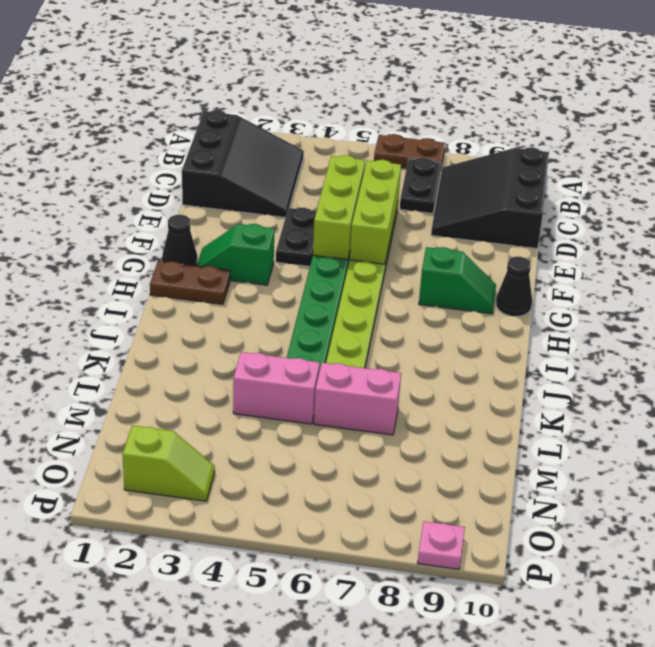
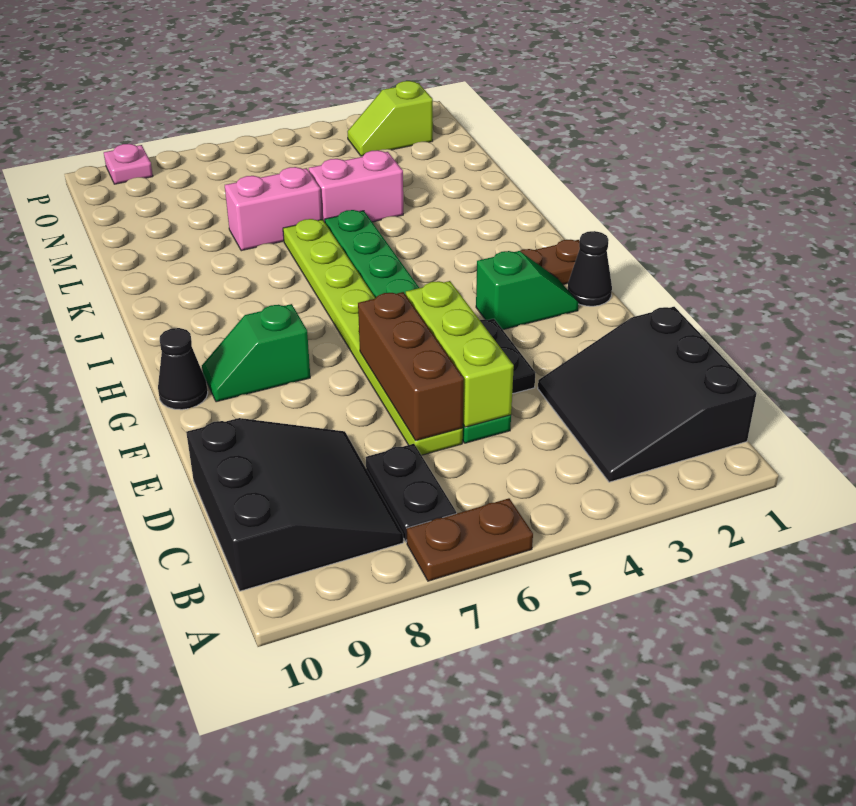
lime brick D6:F6 level 2 -> brown brick D6:F6 level 2

